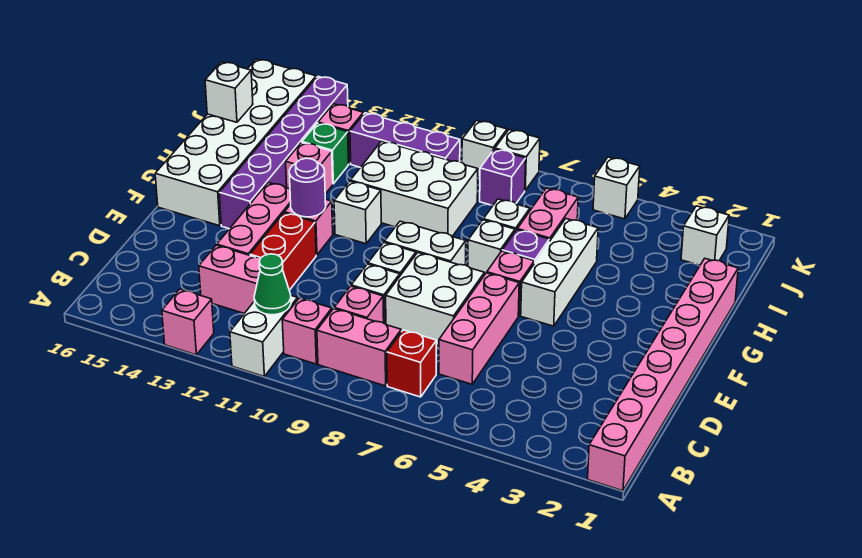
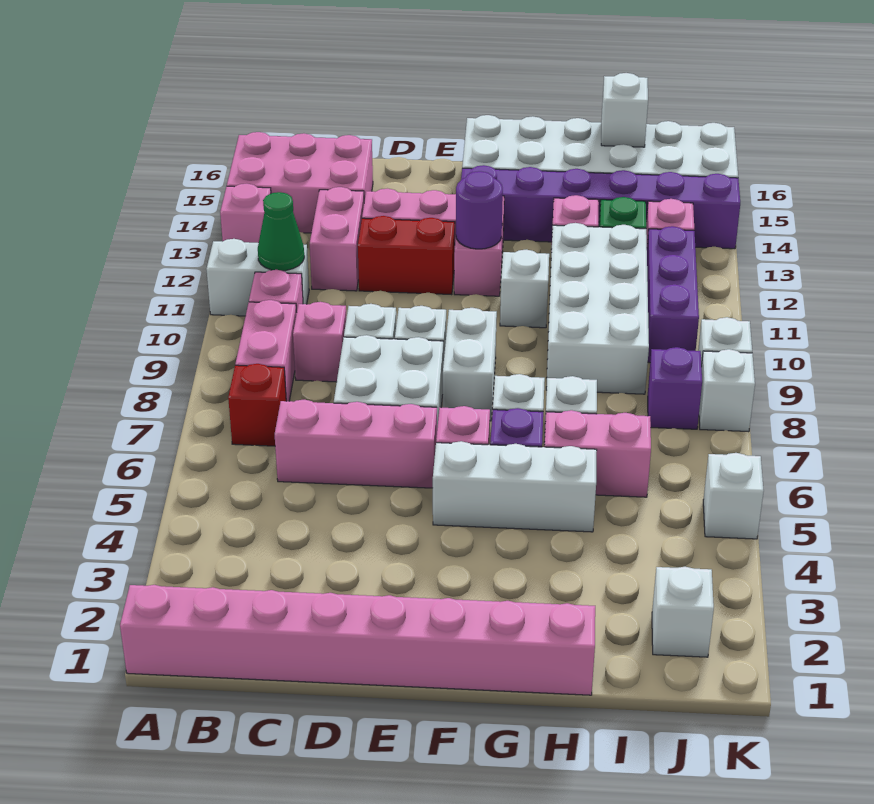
none -> pink brick A14:C15 level 1
white brick H9:I11 level 1 -> white brick H9:I12 level 1

